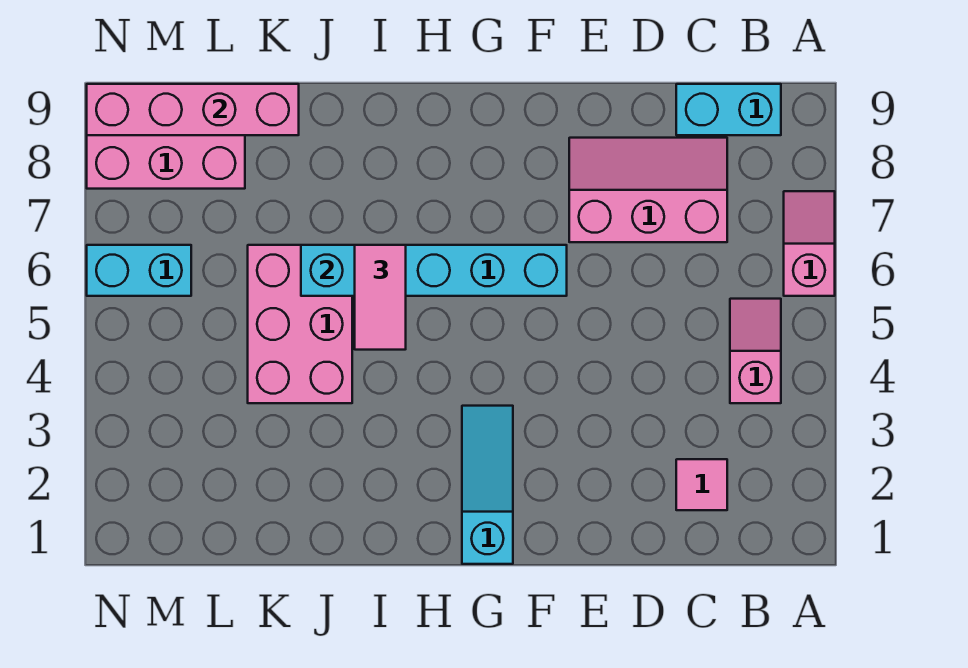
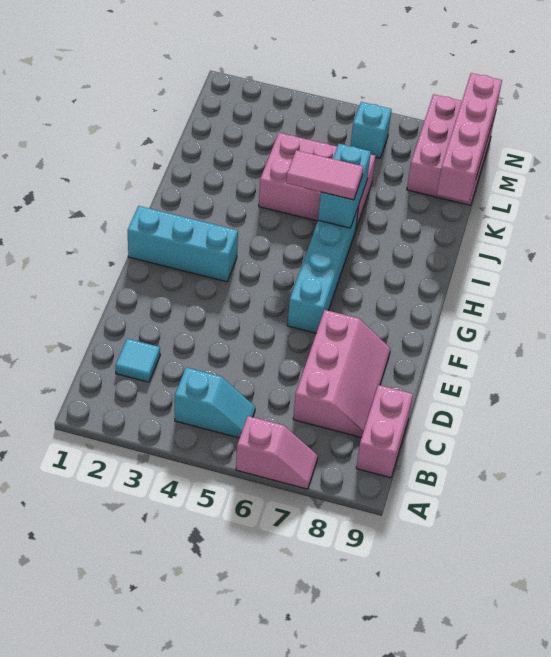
pink slope B4:B5 level 1 top 4 -> cyan slope B4:B5 level 1 top 4
cyan brick B9:C9 level 1 -> pink brick B9:C9 level 1
pink tile C2 level 1 -> cyan tile C2 level 1
cyan slope G1:G3 level 1 top 1 -> cyan brick G1:G3 level 1
cyan brick M6:N6 level 1 -> cyan brick M6 level 1

